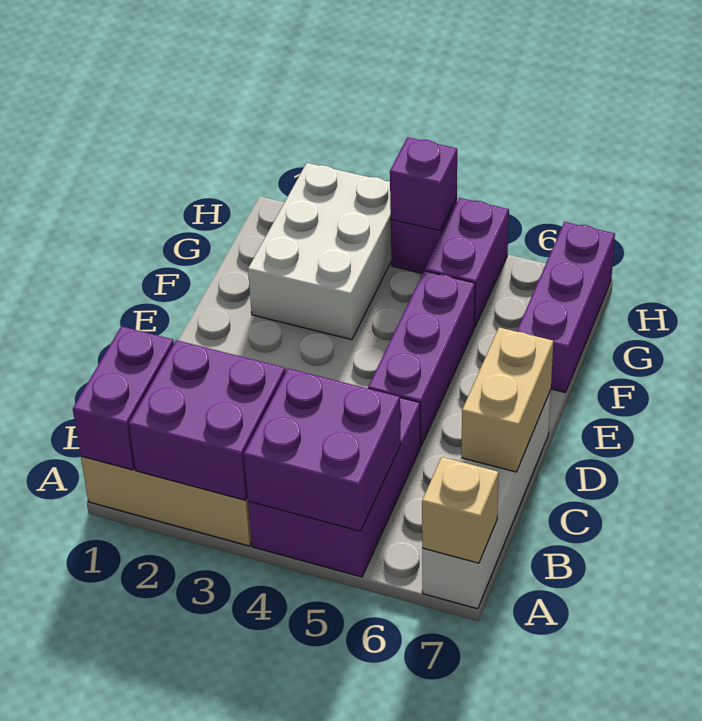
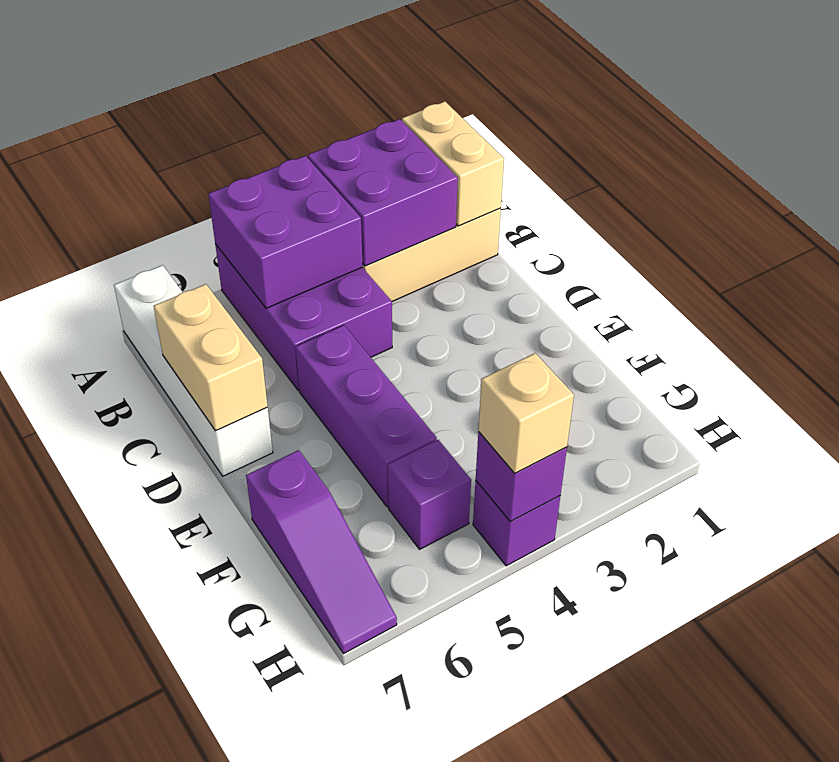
purple brick A1:B1 level 2 -> tan brick A1:B1 level 2
tan brick A7 level 2 -> tan brick H4 level 3
white brick F2:H3 level 1 -> none
purple brick F7:H7 level 1 -> purple slope F7:H7 level 1 top F
purple brick G5:H5 level 1 -> purple brick G5 level 1

